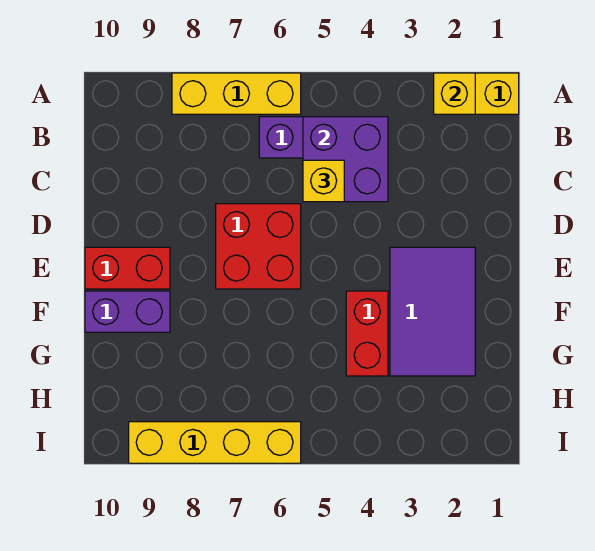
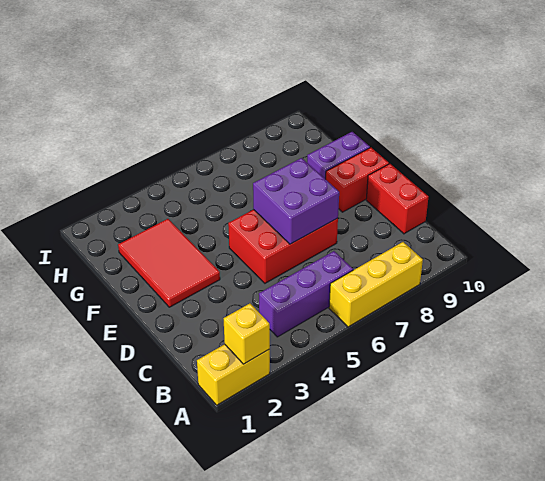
purple brick B4:C5 level 2 -> purple brick D6:E7 level 2
yellow brick C5 level 3 -> none
red brick D6:E7 level 1 -> red brick D5:E7 level 1
purple tile E2:G3 level 1 -> red tile E2:G3 level 1
red brick F4:G4 level 1 -> red brick C10:D10 level 1
yellow brick I6:I9 level 1 -> none

